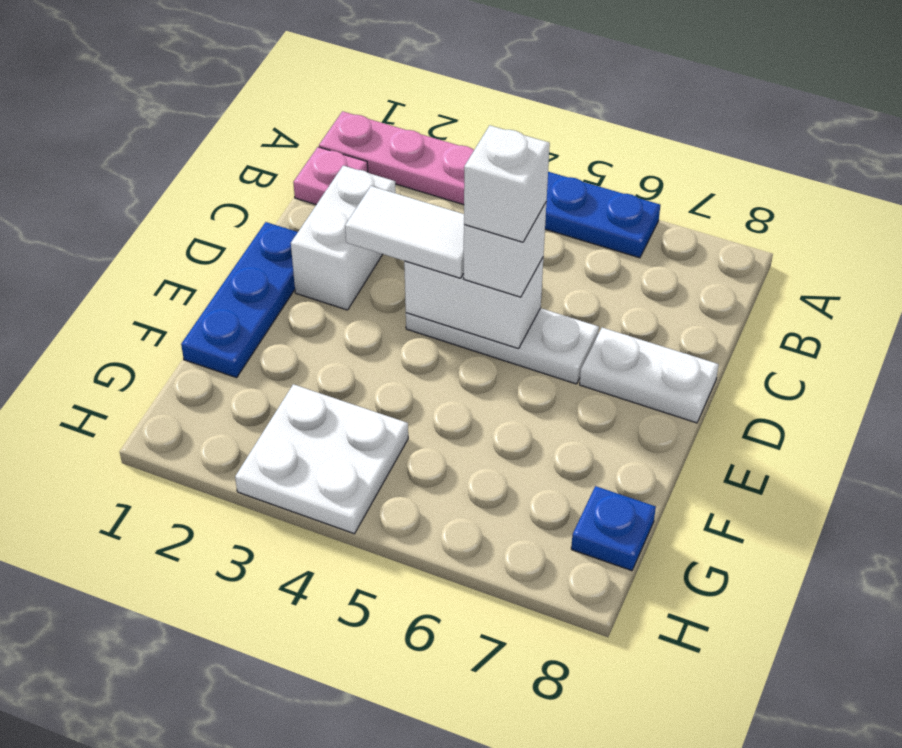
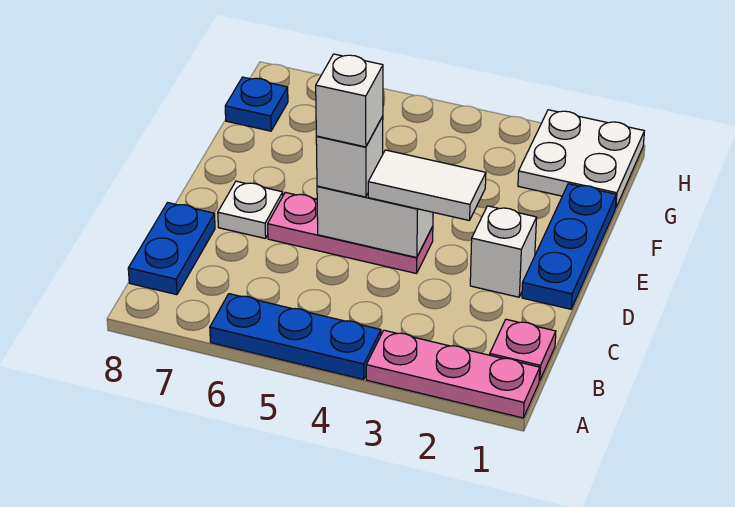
none -> blue plate B8:C8 level 1
white brick C2:D2 level 1 -> white brick D2 level 1
white plate D4:D6 level 1 -> pink plate D4:D6 level 1
white plate D7:D8 level 1 -> white plate D7 level 1
white plate G3:H4 level 1 -> white plate G1:H2 level 1

